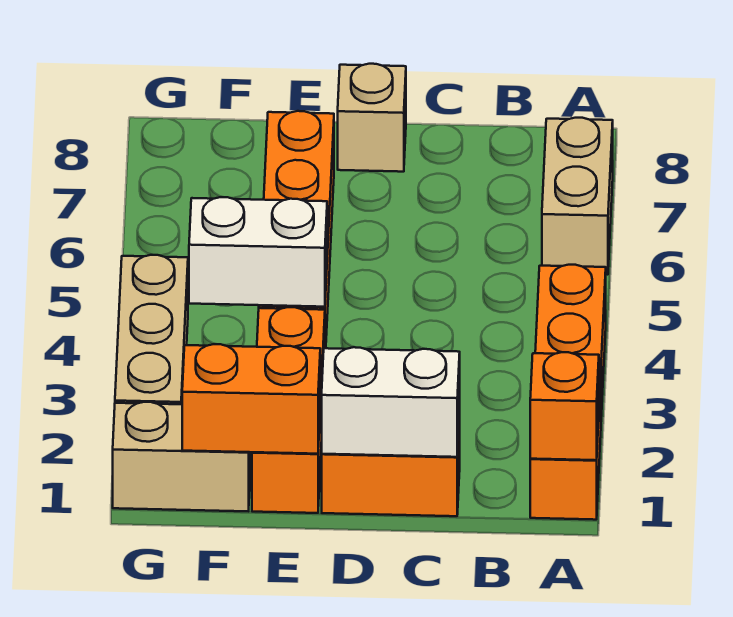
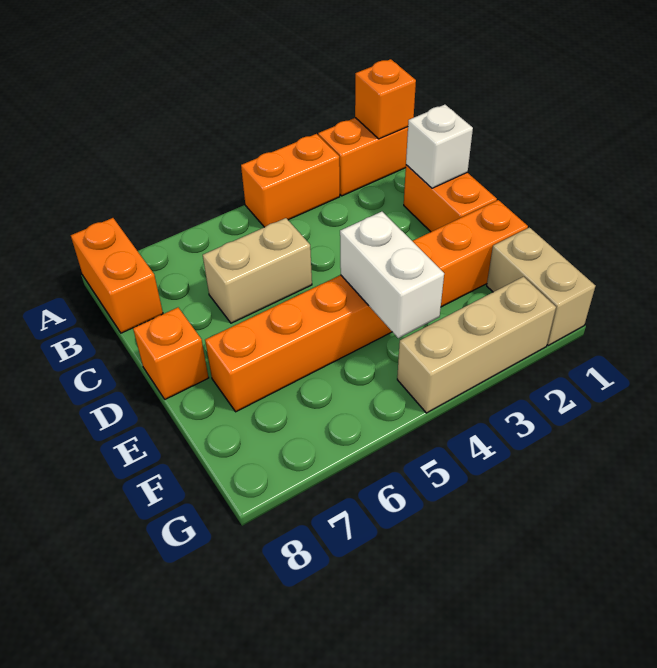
tan brick A6:A7 level 1 -> tan brick C5:C6 level 1
white brick C1:D1 level 2 -> white brick C1 level 2
tan brick D8 level 1 -> orange brick D8 level 1
orange brick E1:F1 level 2 -> orange brick A8:B8 level 1

